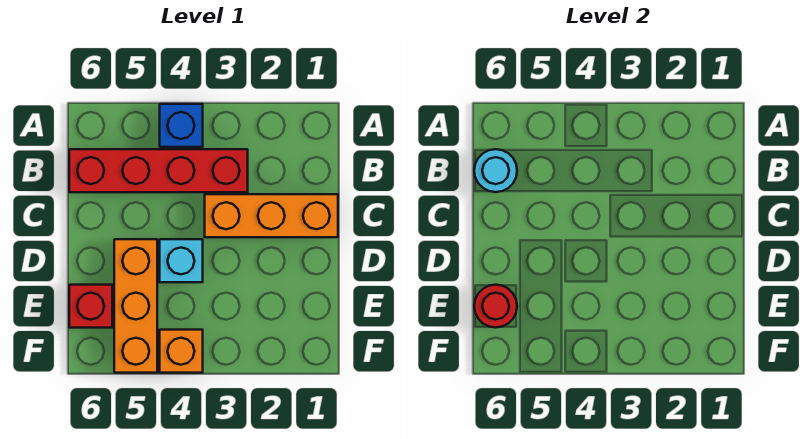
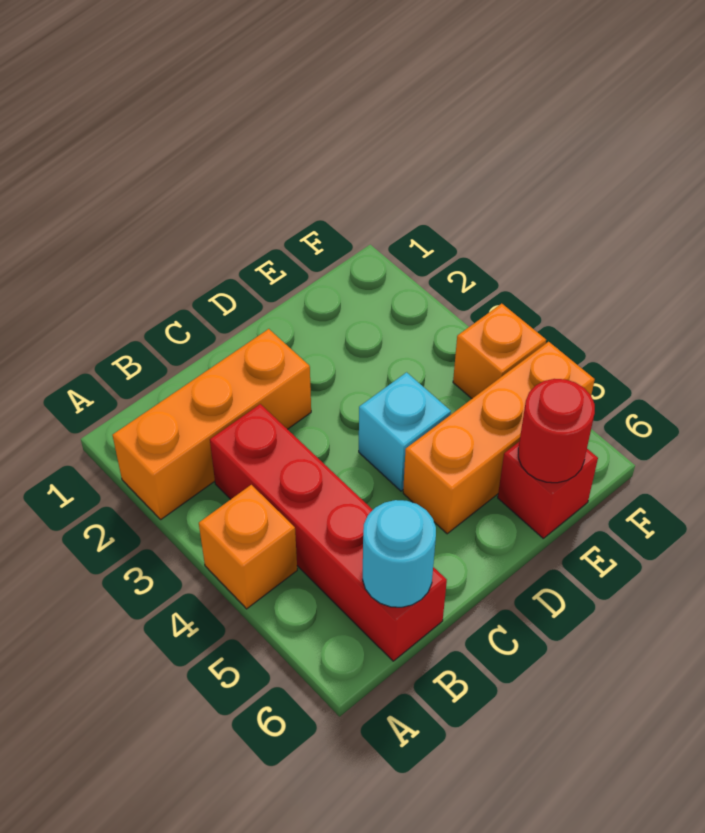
blue brick A4 level 1 -> orange brick A4 level 1
orange brick C1:C3 level 1 -> orange brick A2:C2 level 1

